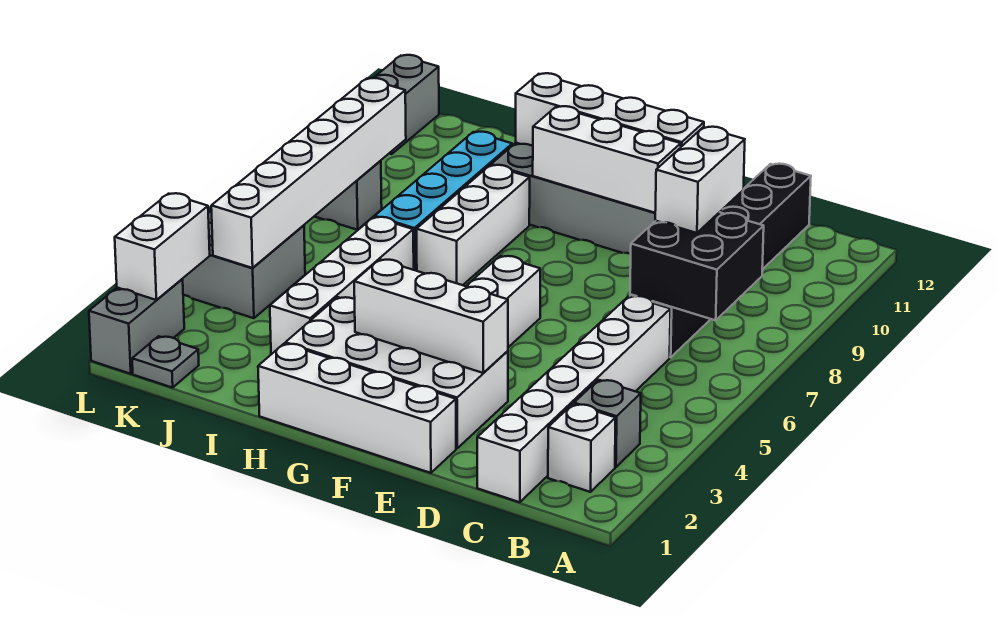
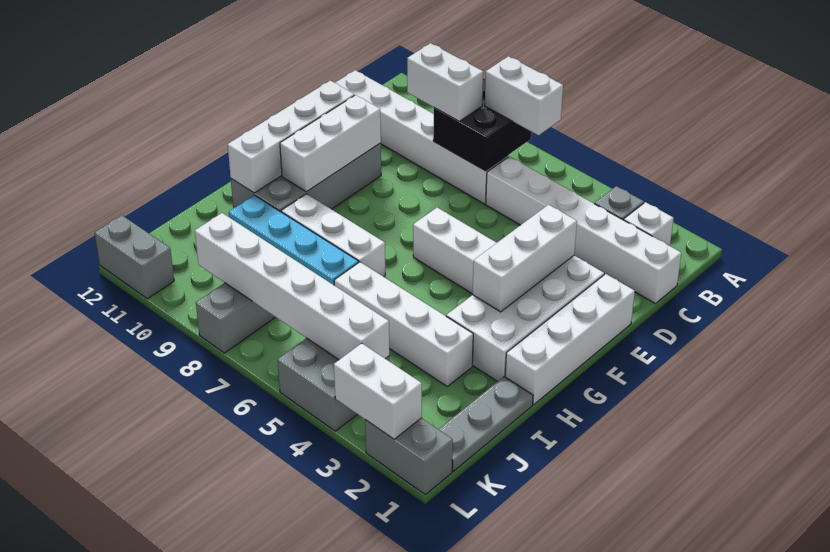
none -> white brick B6:B7 level 3
black brick C7:C12 level 1 -> white brick C7:C12 level 1
grey plate K1 level 1 -> grey plate I1:K1 level 1

